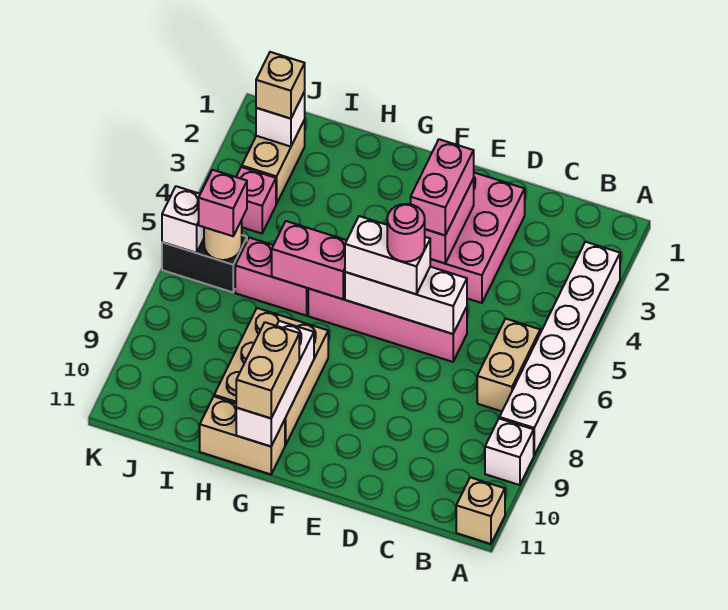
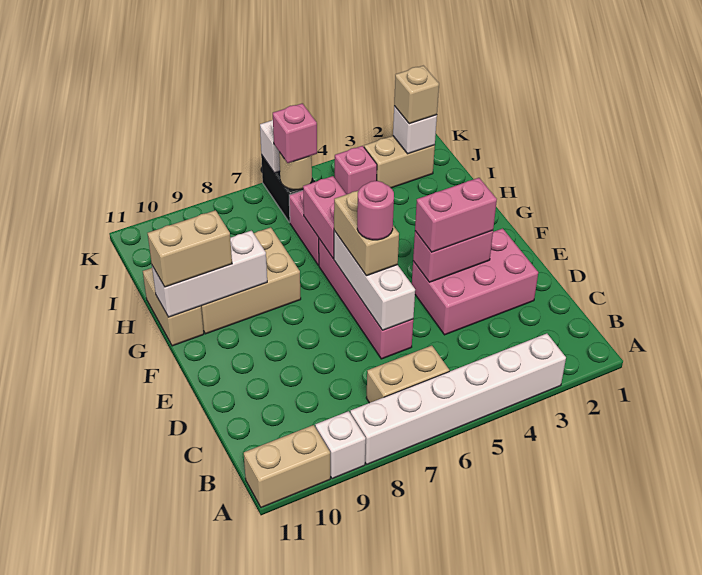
tan brick A11 level 1 -> tan brick A10:A11 level 1
white brick E6:F6 level 3 -> tan brick E6:F6 level 3

